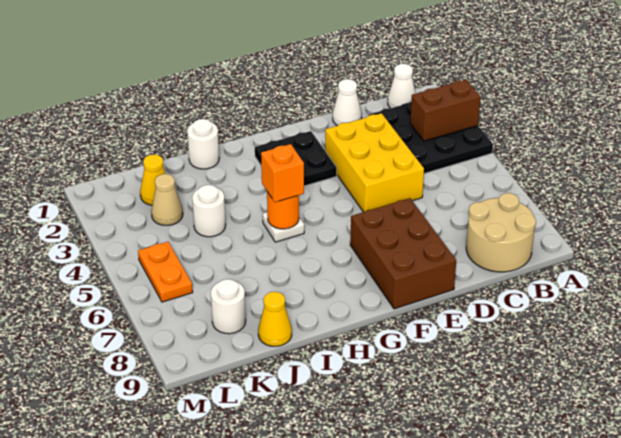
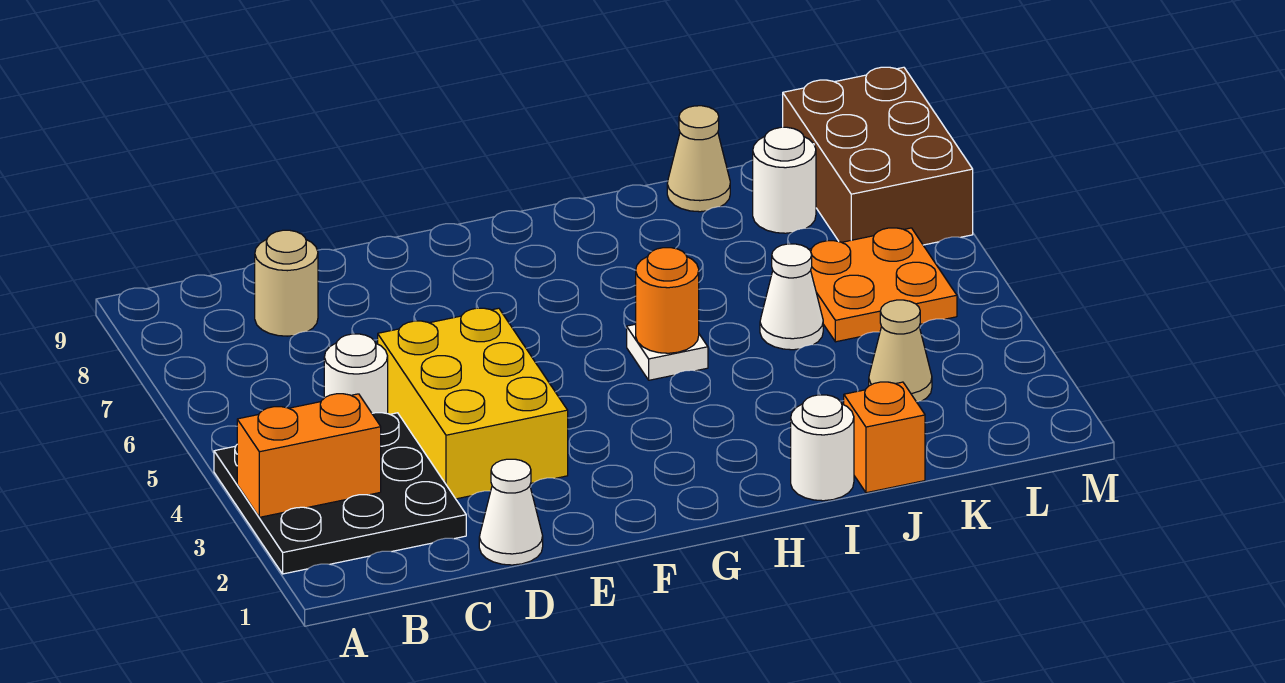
brown brick A3:B3 level 2 -> orange brick A3:B3 level 2
white cone B1 level 1 -> white cone J5 level 1
tan round brick B8:C9 level 1 -> tan round brick C8 level 1
brown brick E7:F9 level 1 -> brown brick L7:M9 level 1
black plate F2:G3 level 1 -> none
orange brick H5 level 3 -> orange brick J1 level 1
white round brick J4 level 1 -> white round brick C5 level 1
yellow cone J9 level 1 -> tan cone J9 level 1
yellow cone K2 level 1 -> none
orange plate L5:L6 level 1 -> orange plate K5:L6 level 1

